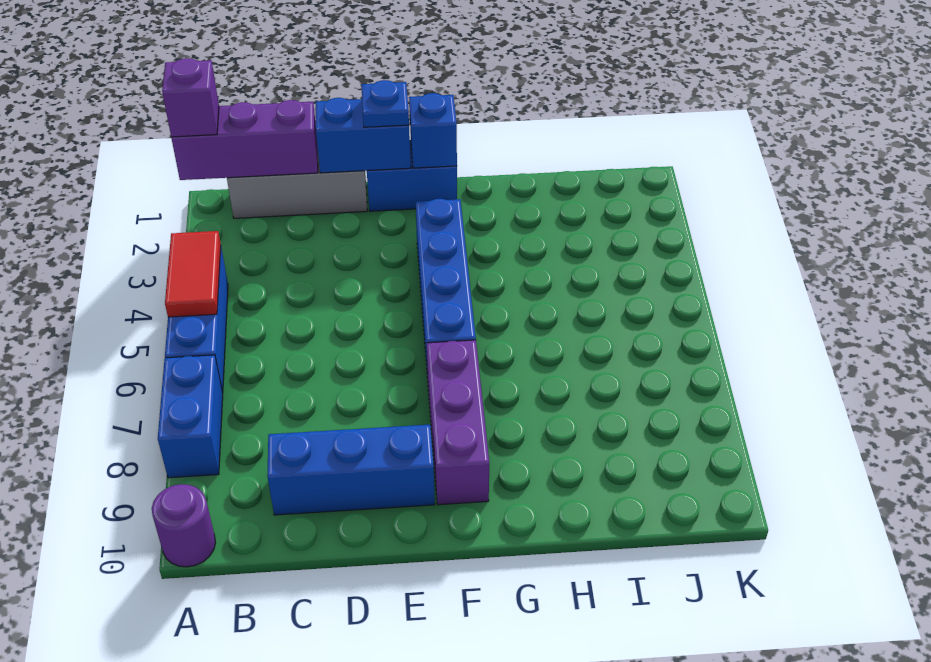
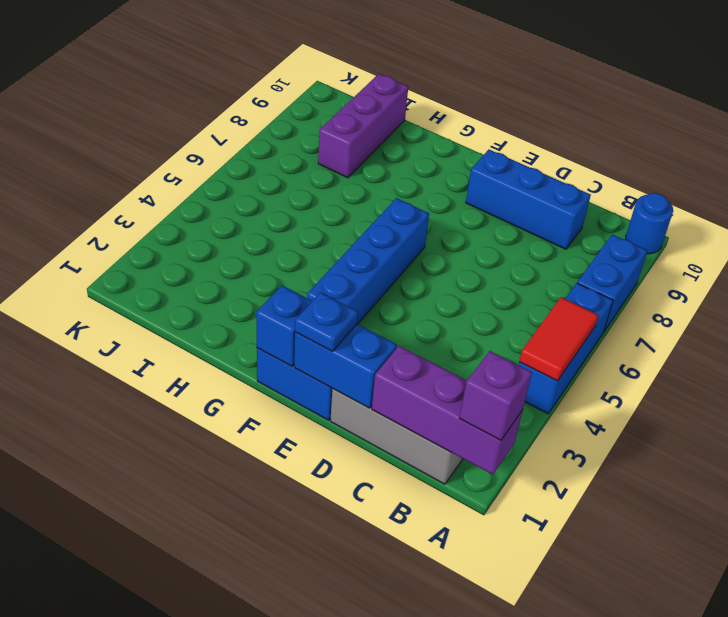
purple round brick A10 level 1 -> blue round brick A10 level 1
purple brick F7:F9 level 1 -> purple brick I8:I10 level 1

